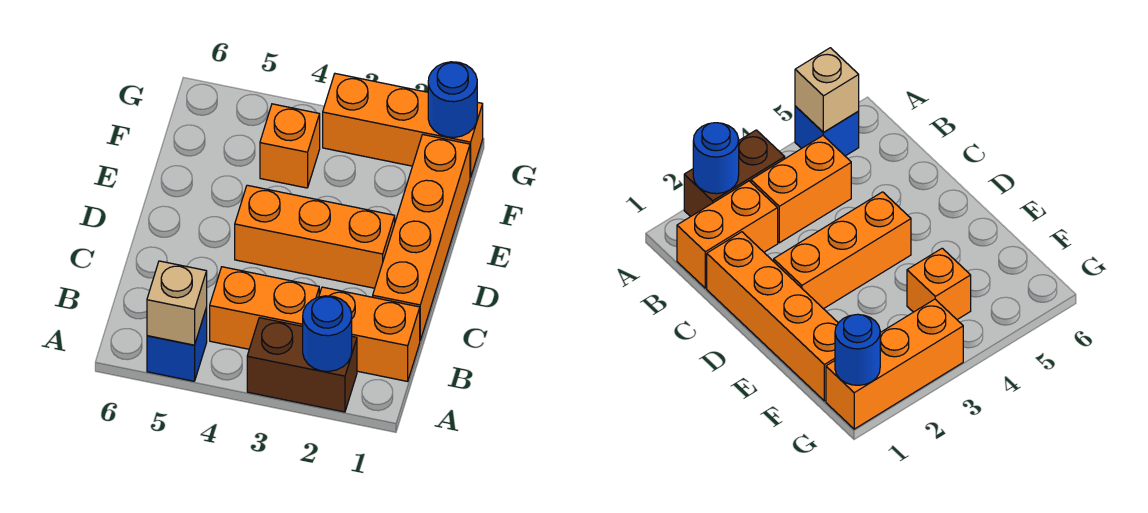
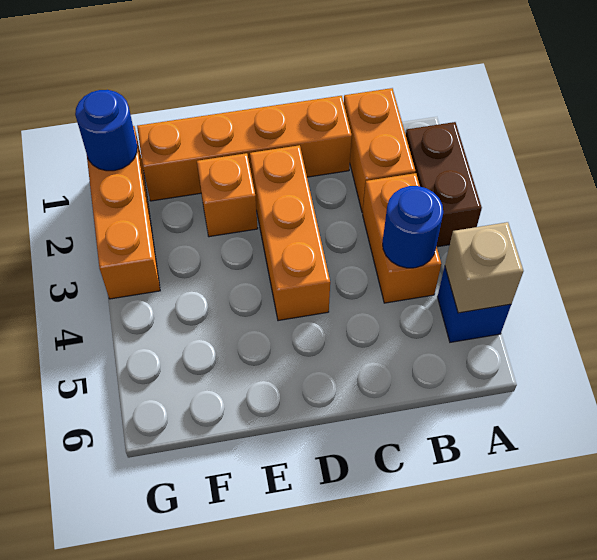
blue round brick A2 level 2 -> blue round brick B4 level 2
orange brick F4 level 1 -> orange brick E2 level 1

